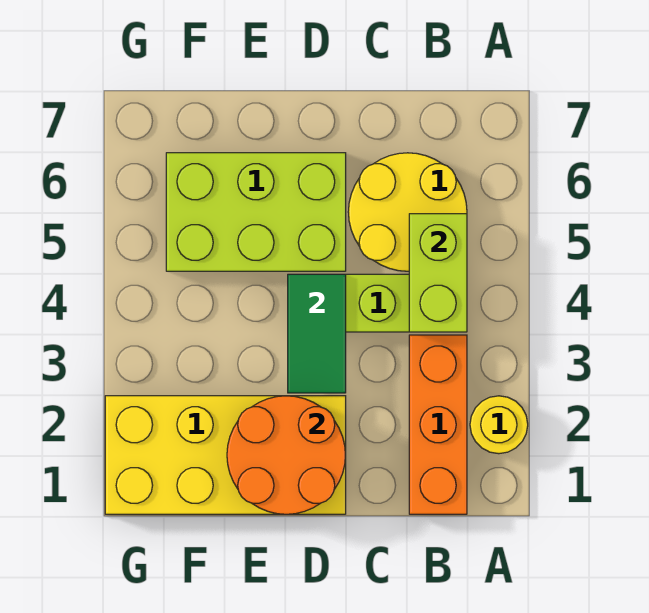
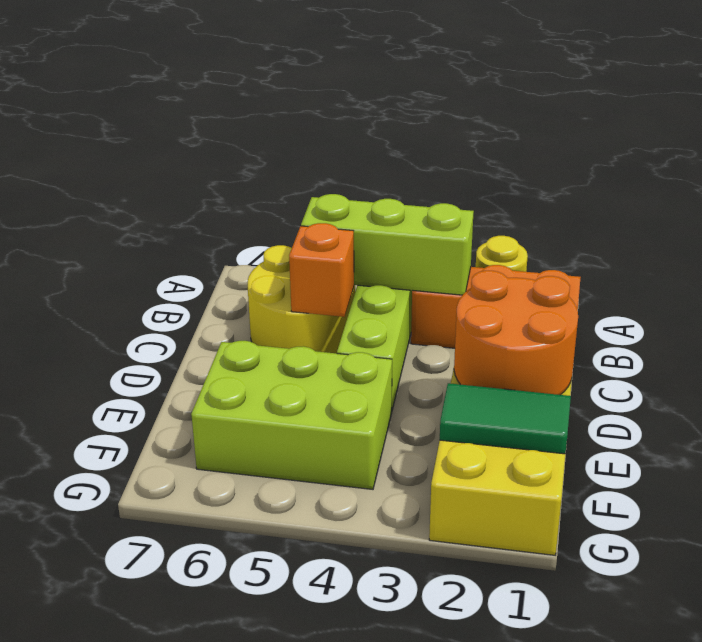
lime brick B4:B5 level 2 -> lime brick B3:B5 level 2
none -> orange brick C5 level 2
green tile D3:D4 level 2 -> green tile F1:F2 level 2
lime brick D5:F6 level 1 -> lime brick E4:F6 level 1

